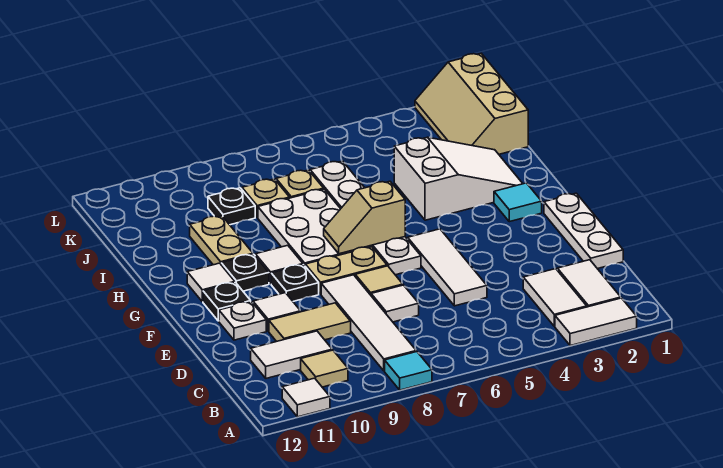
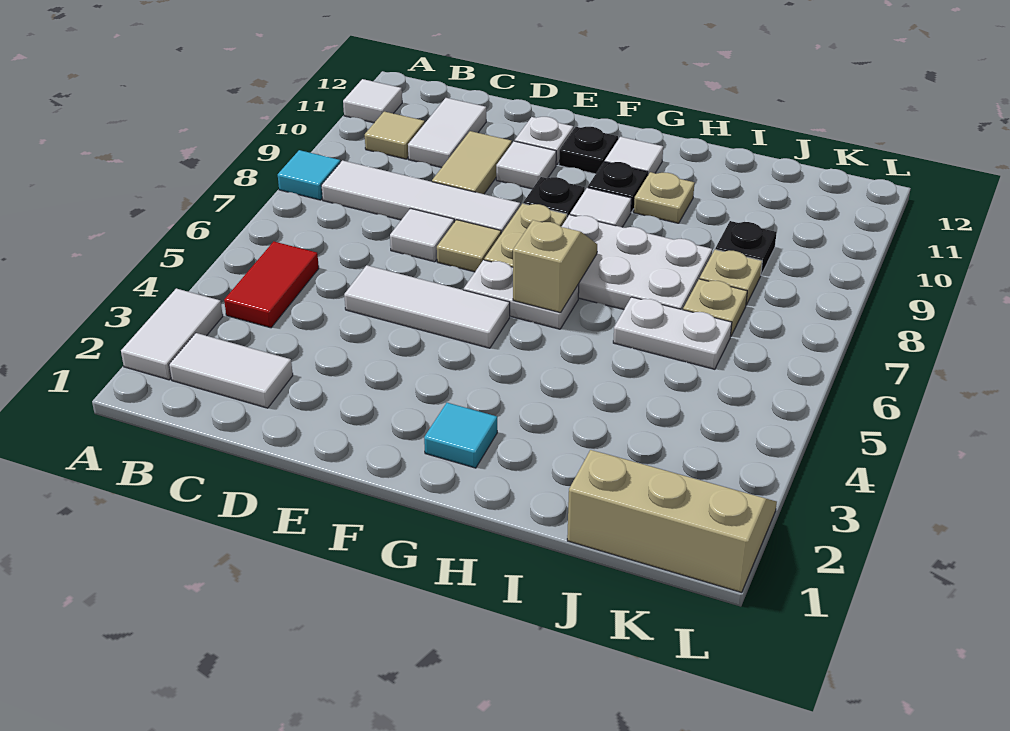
white tile B3:C3 level 1 -> none
none -> red tile B4:B5 level 1
white plate D1:F1 level 1 -> none
white slope H2:I4 level 1 top 4 -> none
tan plate H10:I10 level 1 -> tan plate H10 level 1

